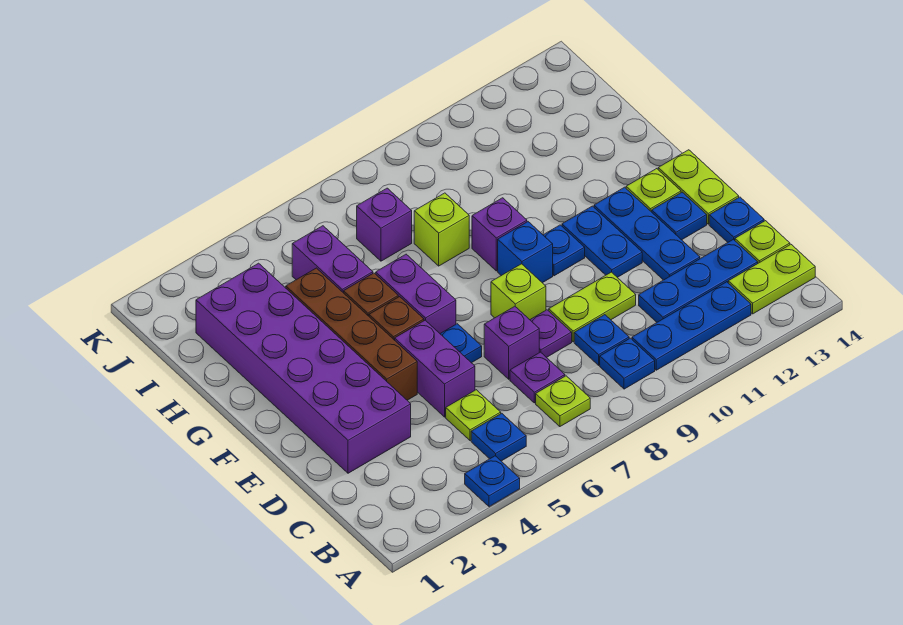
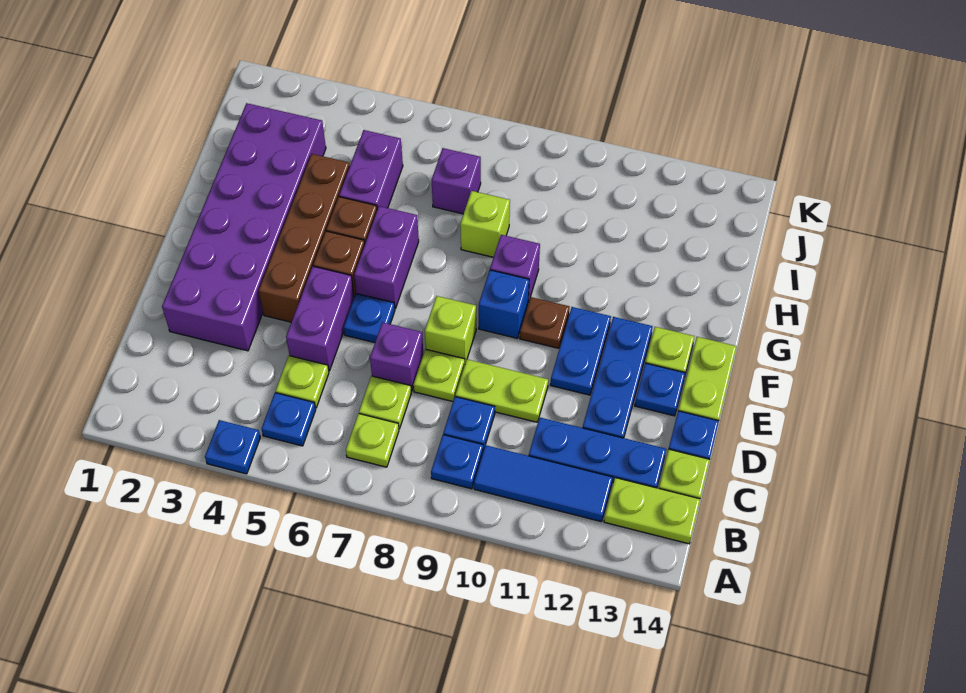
blue plate B10:B12 level 1 -> blue tile B10:B12 level 1
purple plate C7 level 1 -> lime plate C7 level 1
purple plate D8 level 1 -> lime plate D8 level 1
blue plate F10 level 1 -> brown plate F10 level 1

